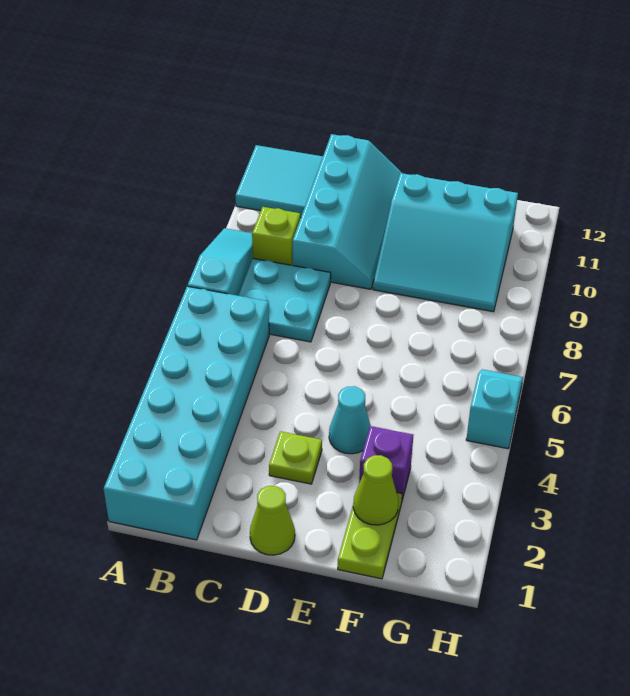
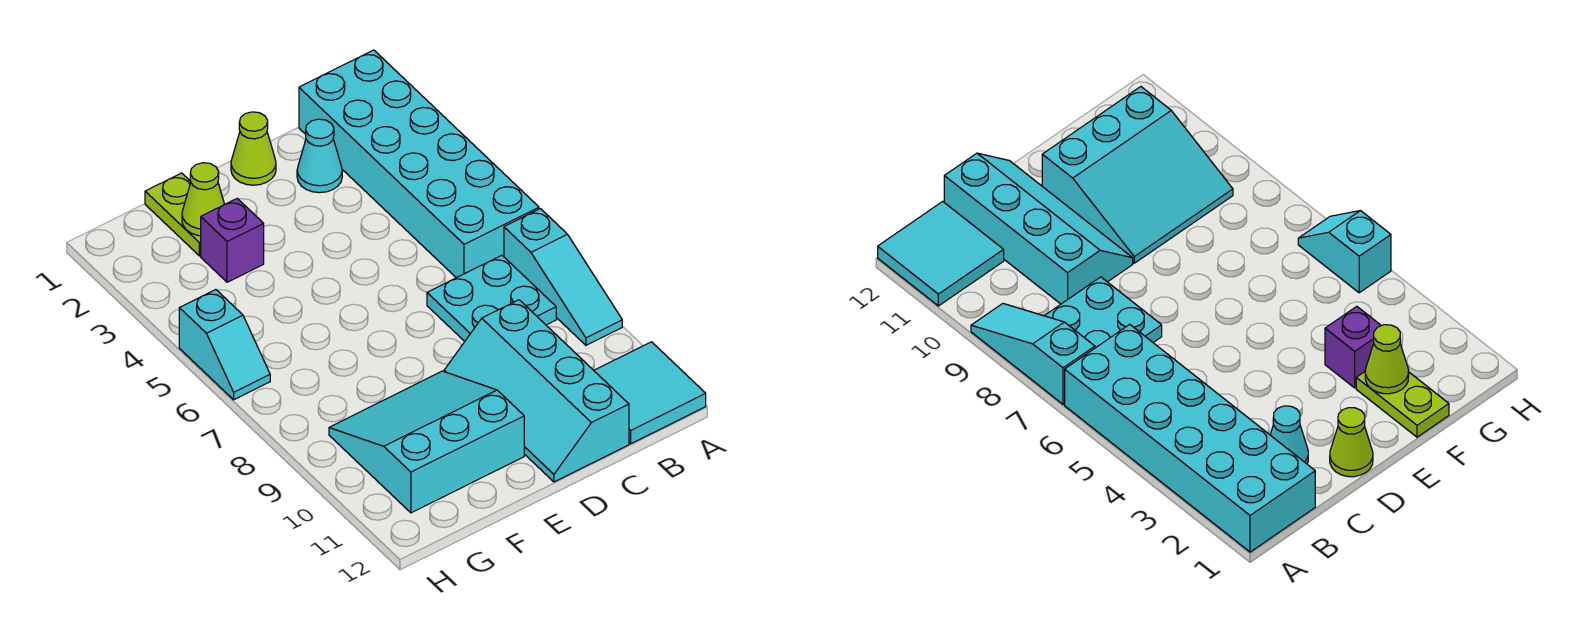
lime brick B9 level 1 -> none
lime plate D3 level 1 -> none
cyan cone E4 level 1 -> cyan cone C2 level 1

